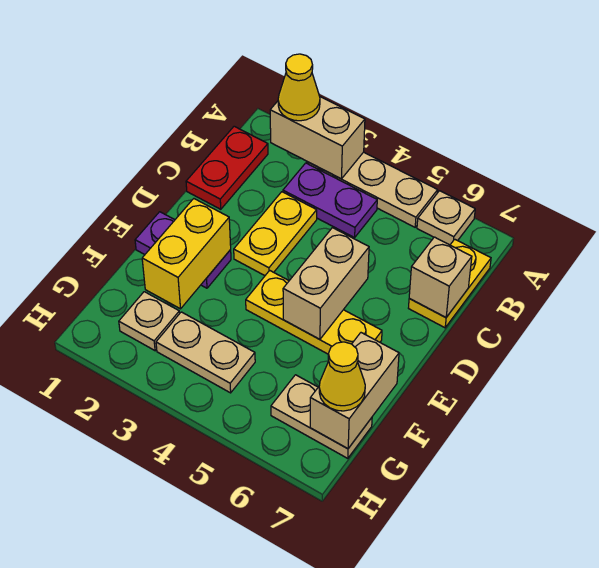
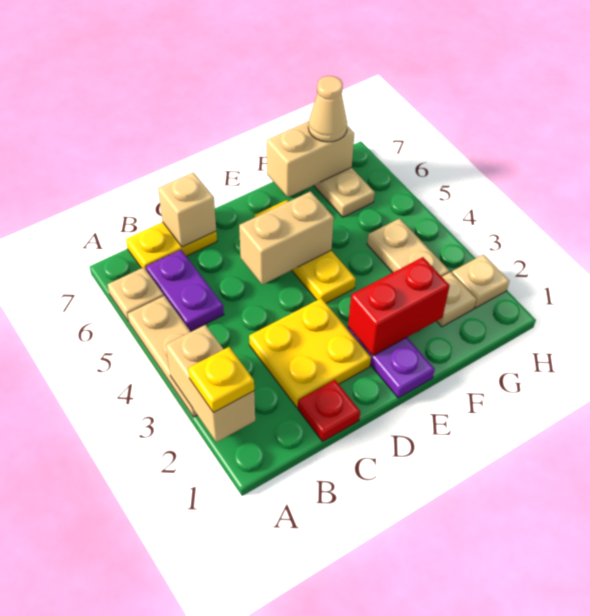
yellow cone A2 level 3 -> yellow plate A2 level 3
red plate B1:C1 level 1 -> red plate C1 level 1
purple plate B3:B4 level 1 -> purple plate B5:B6 level 1
yellow plate C3:D3 level 1 -> yellow plate C2:D3 level 1
yellow brick E2:F2 level 2 -> red brick E2:F2 level 2
yellow cone G7 level 3 -> tan cone G7 level 3
none -> tan plate H2 level 1

